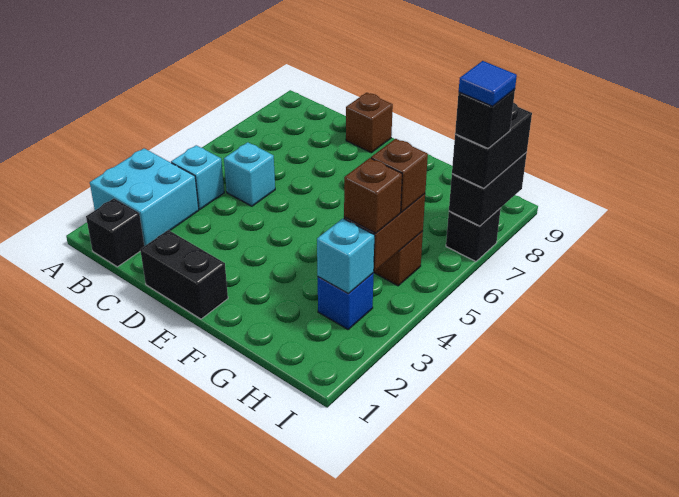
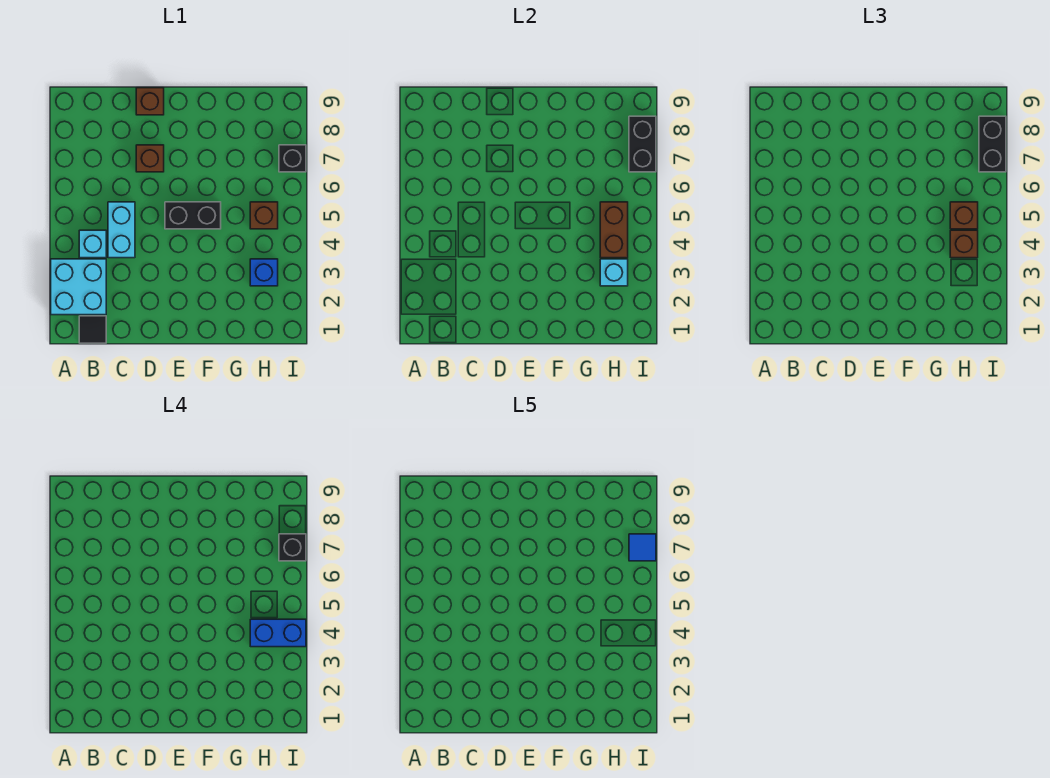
black brick B1 level 1 -> black tile B1 level 1
cyan brick C5 level 1 -> cyan brick C4:C5 level 1
black brick D1:E1 level 1 -> black brick E5:F5 level 1
none -> brown brick D7 level 1
none -> blue brick H4:I4 level 4

